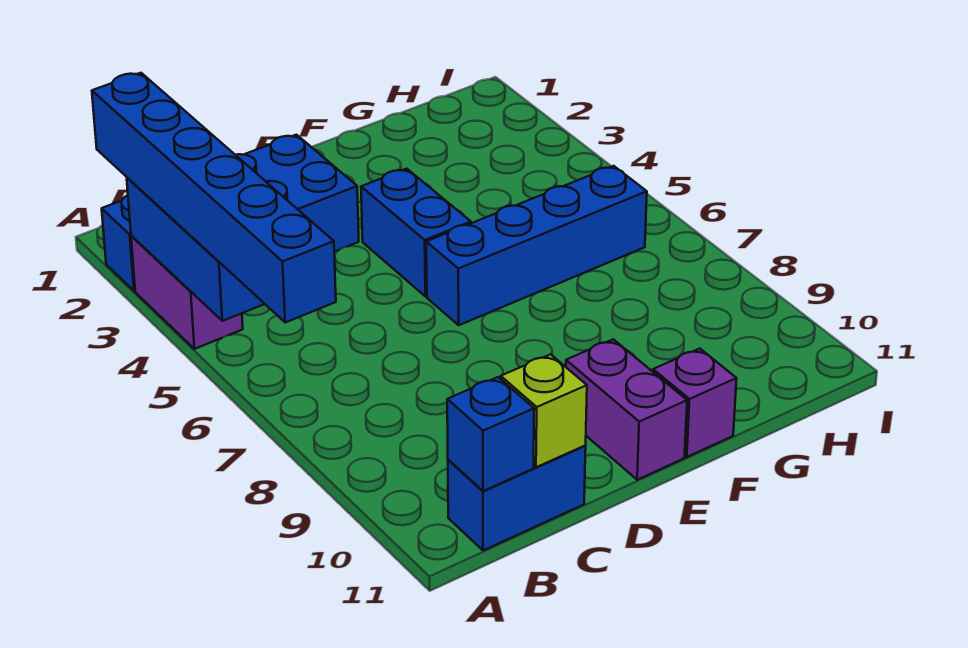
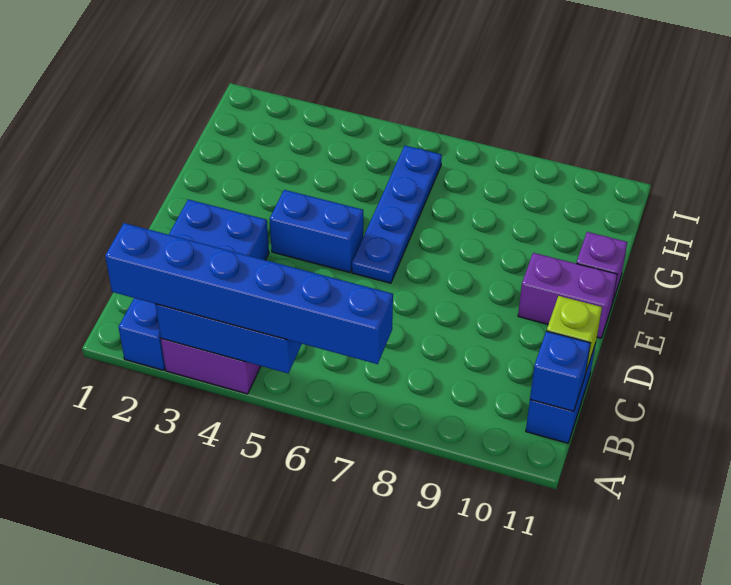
blue brick E6:H6 level 1 -> blue plate E6:H6 level 1

